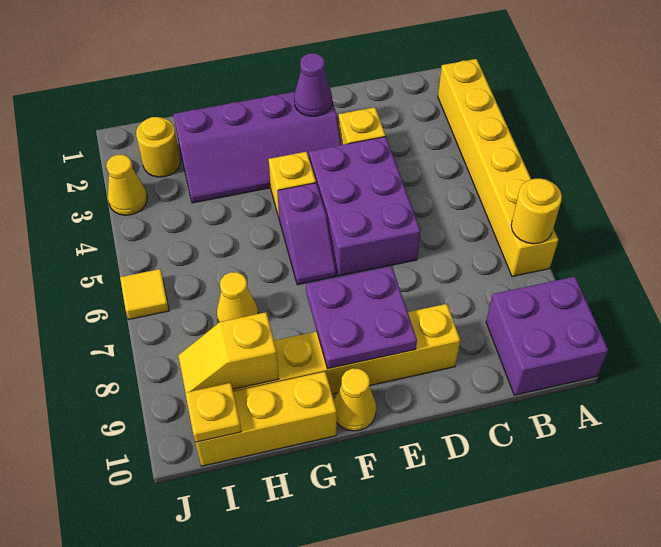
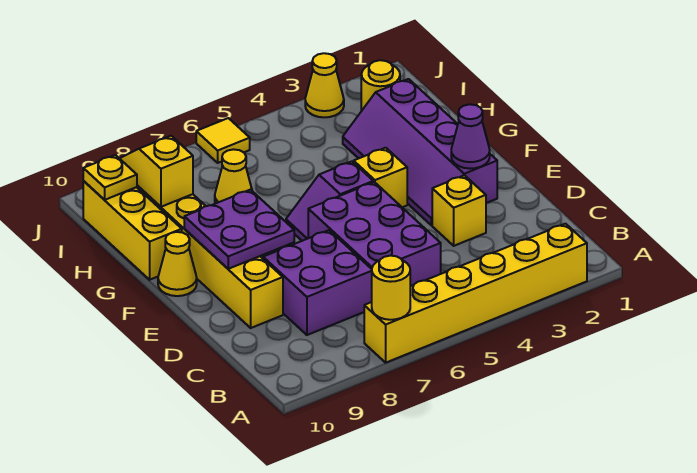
purple brick A9:B10 level 1 -> purple brick C7:D8 level 1
purple brick D4:E6 level 1 -> purple brick C5:E6 level 1

